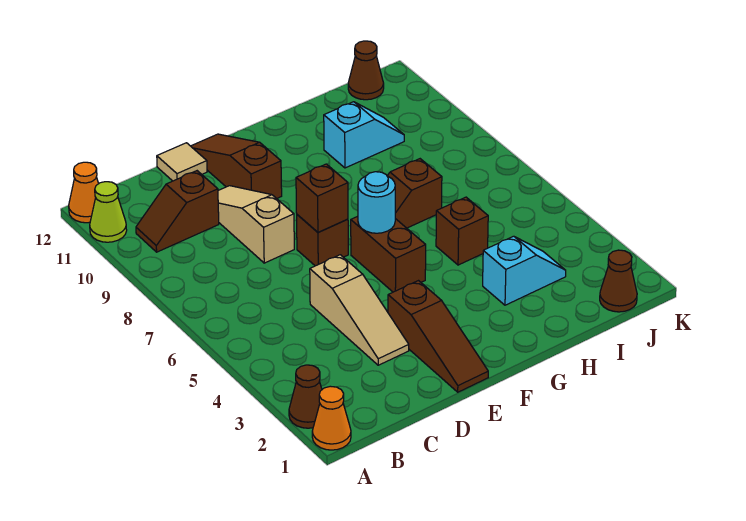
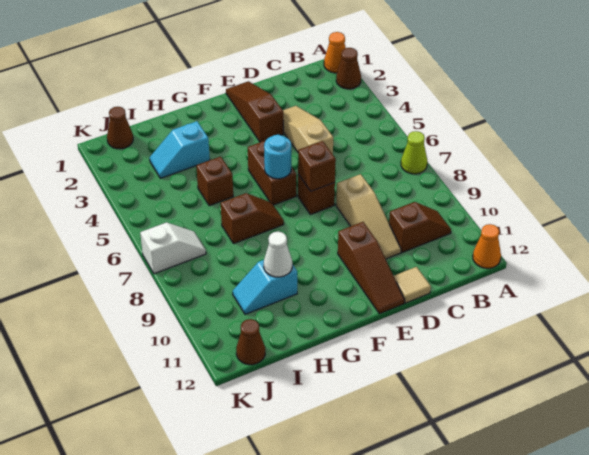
lime cone A11 level 1 -> lime cone A7 level 1
none -> white cone H10 level 2
none -> white slope J7:K7 level 1 top K

